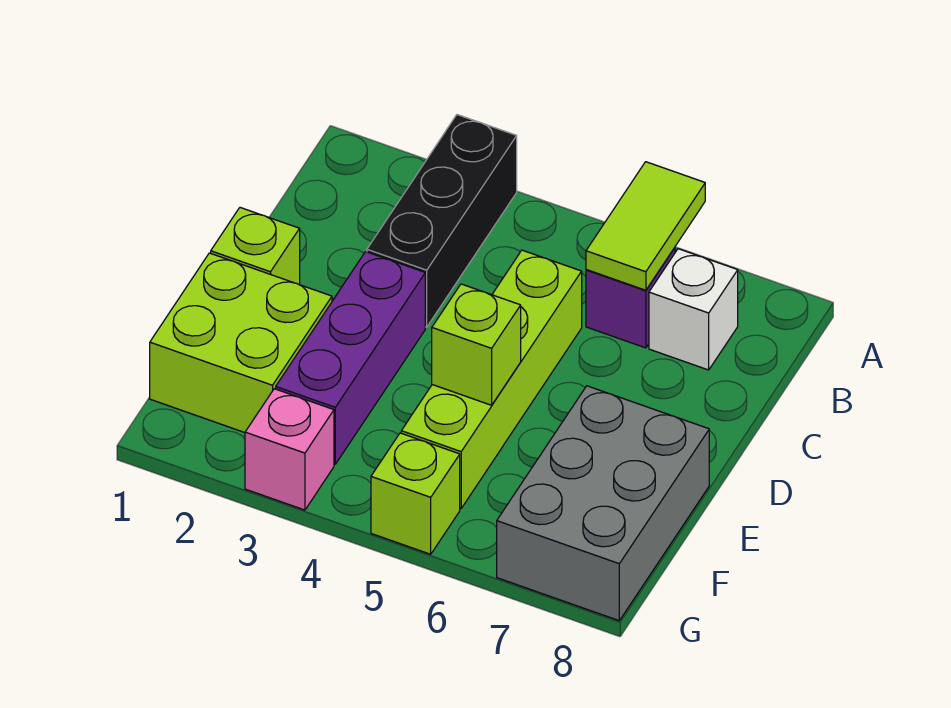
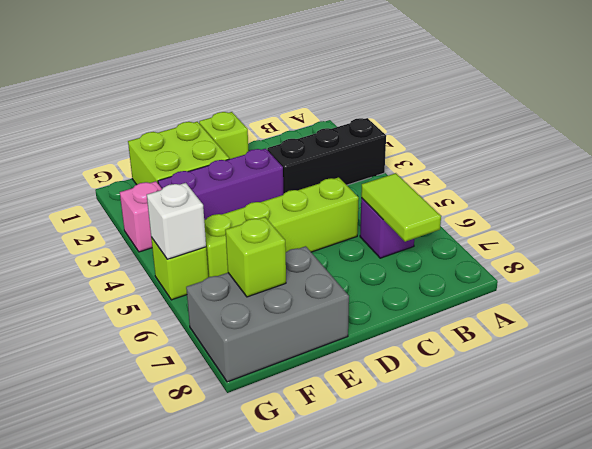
lime tile A6:B6 level 2 -> lime tile B6:B7 level 2
white brick B7 level 1 -> white brick G5 level 2
lime brick E5 level 2 -> lime brick F7 level 2

